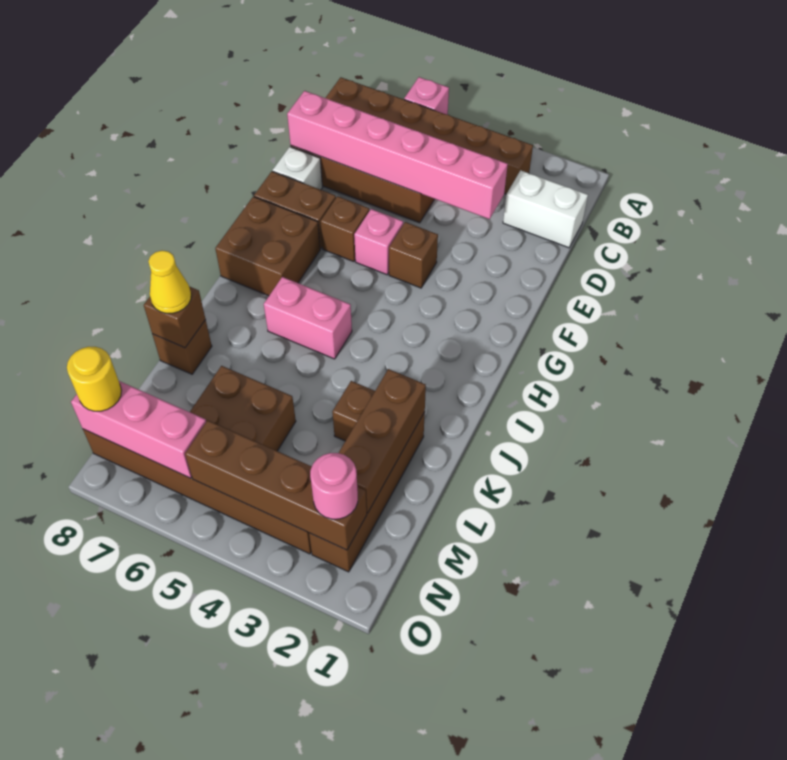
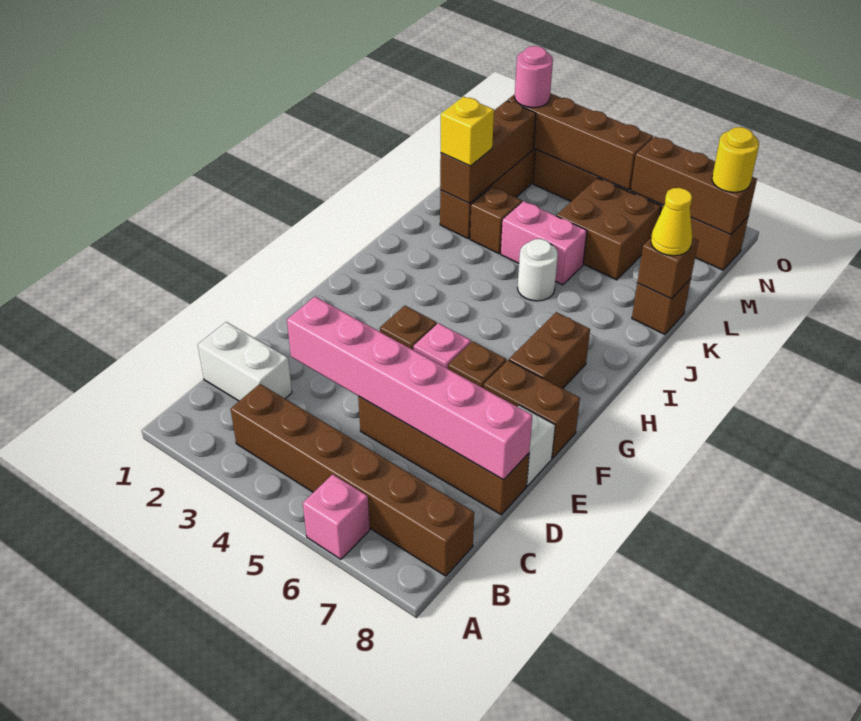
brown brick G7:H8 level 1 -> brown brick G7:H7 level 1
pink brick I5:I6 level 1 -> pink brick K4:K5 level 1
none -> white round brick J5 level 1
none -> yellow brick K2 level 3
pink brick N6:N8 level 2 -> brown brick N6:N8 level 2

